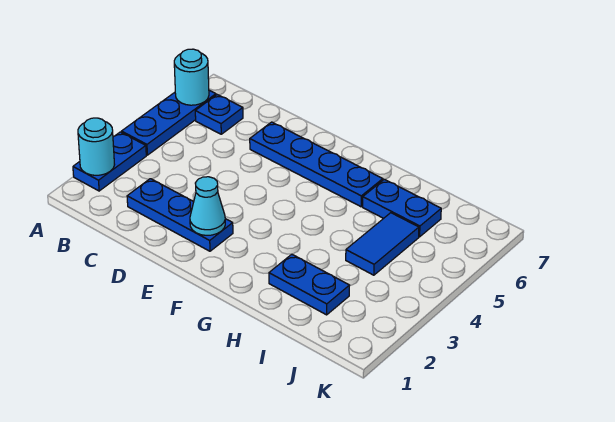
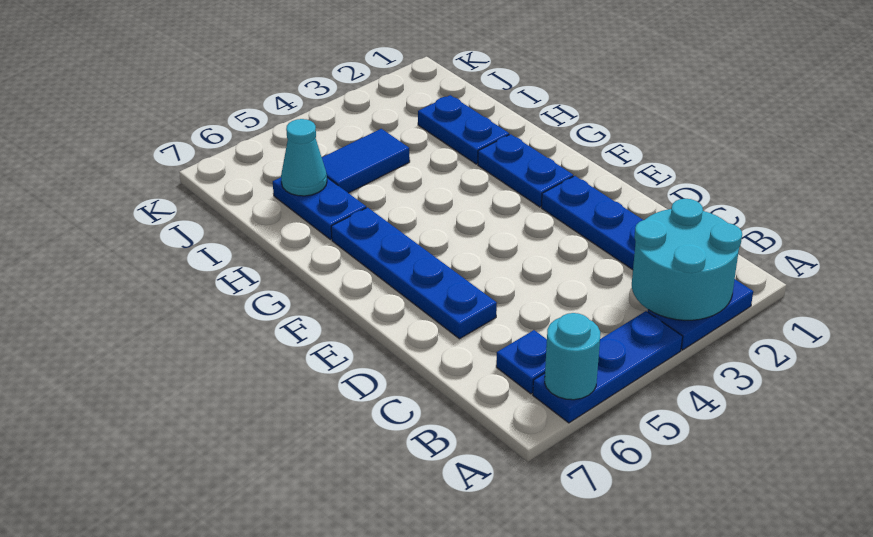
cyan round brick A2 level 2 -> cyan round brick A2:B3 level 2
cyan cone E2 level 2 -> cyan cone I6 level 2
none -> blue plate F2:G2 level 1

